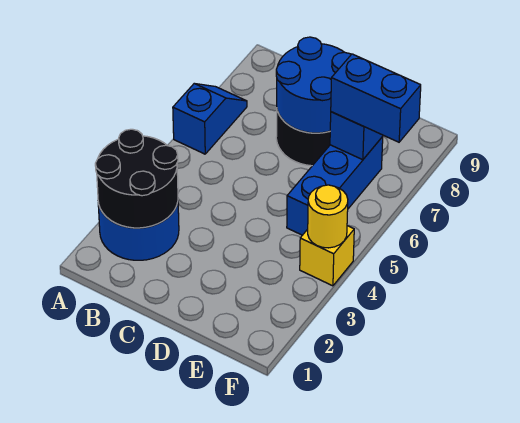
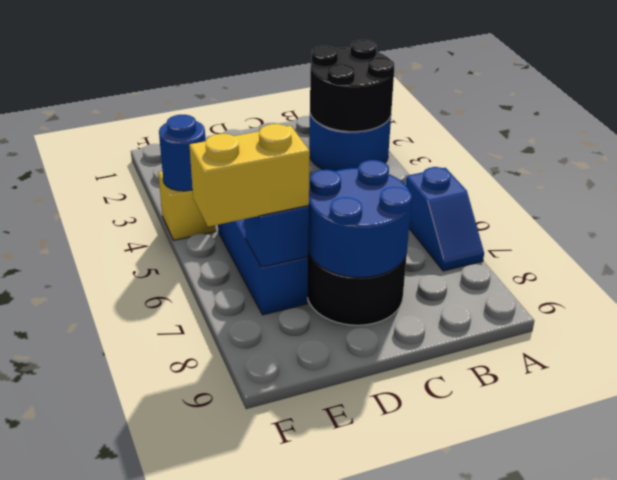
blue brick E7:F7 level 3 -> yellow brick E7:F7 level 3
yellow round brick F4 level 2 -> blue round brick F4 level 2

